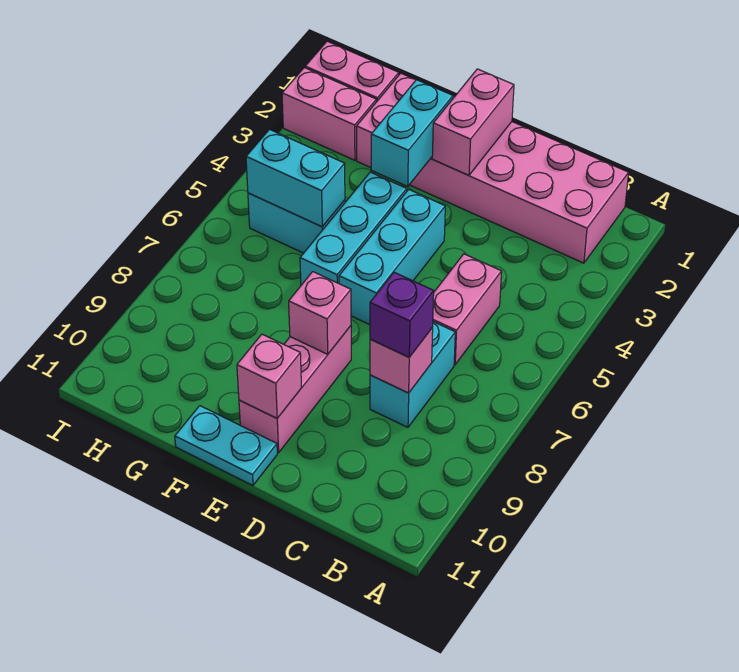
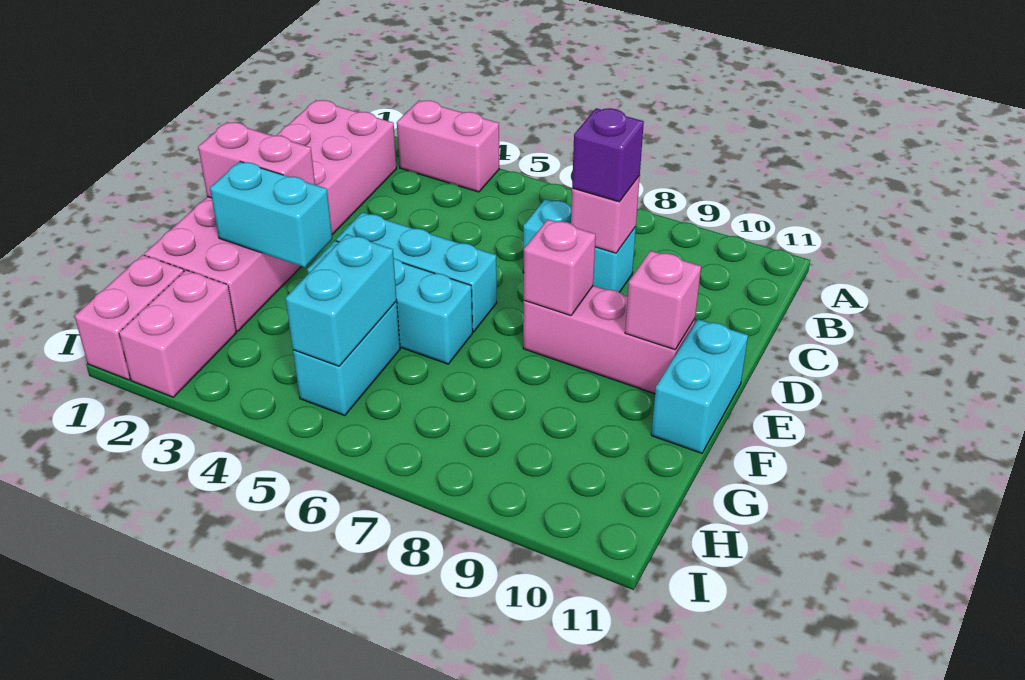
pink brick C5:C6 level 1 -> pink brick A3:A4 level 1
cyan plate E11:F11 level 1 -> cyan brick E11:F11 level 1

